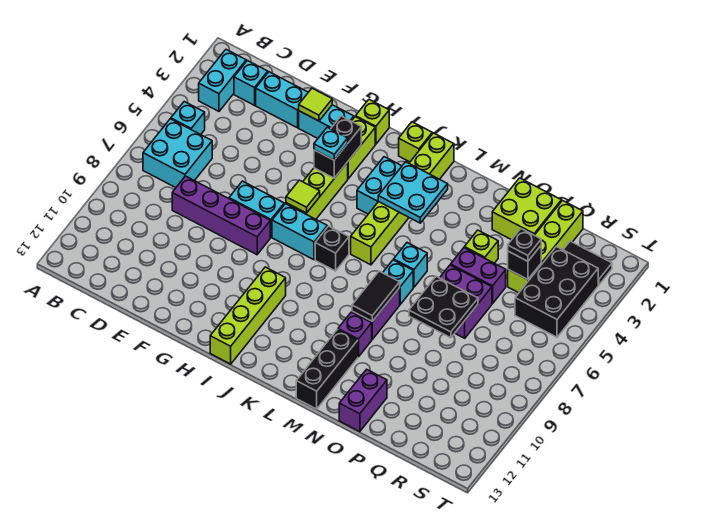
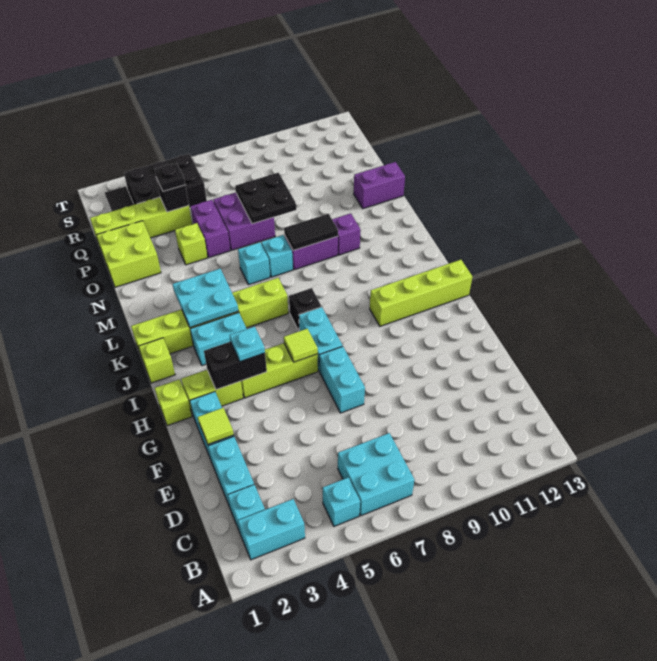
purple brick D8:G8 level 1 -> none
black brick M11:M13 level 1 -> none

